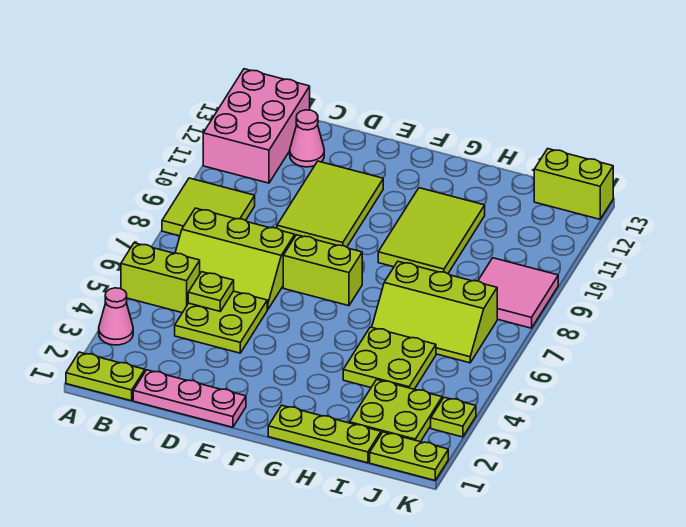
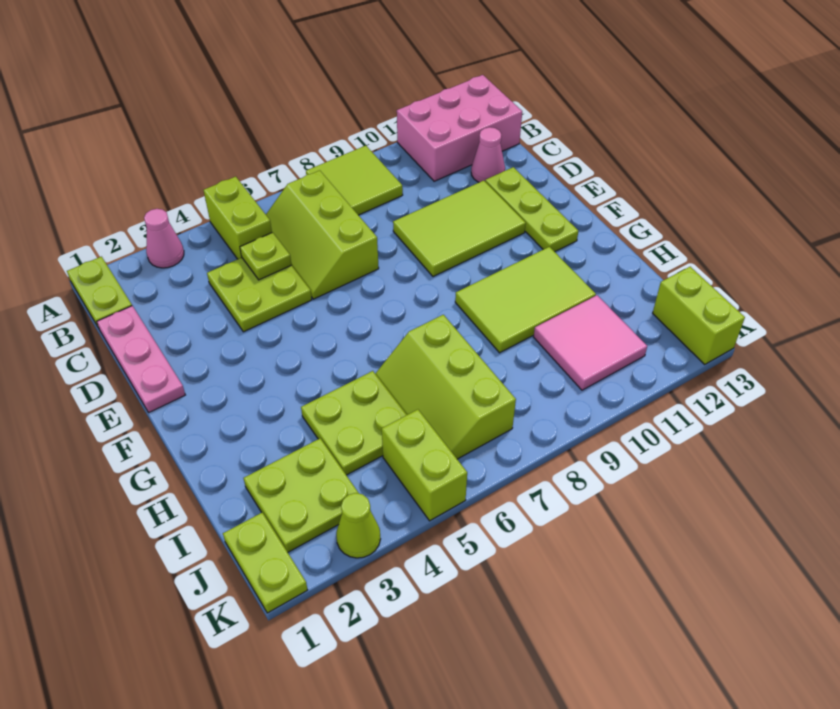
lime brick E7:F7 level 1 -> lime brick J5:K5 level 1
lime plate G1:I1 level 1 -> lime plate D12:F12 level 1
pink tile J8:K9 level 1 -> pink tile I10:J11 level 1
lime plate K3 level 1 -> lime cone K3 level 1

